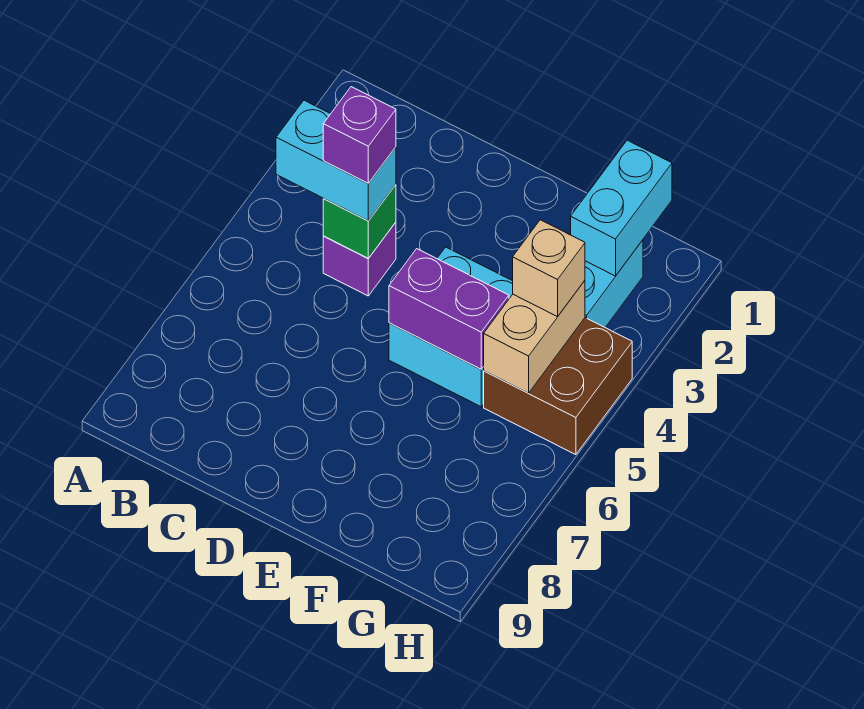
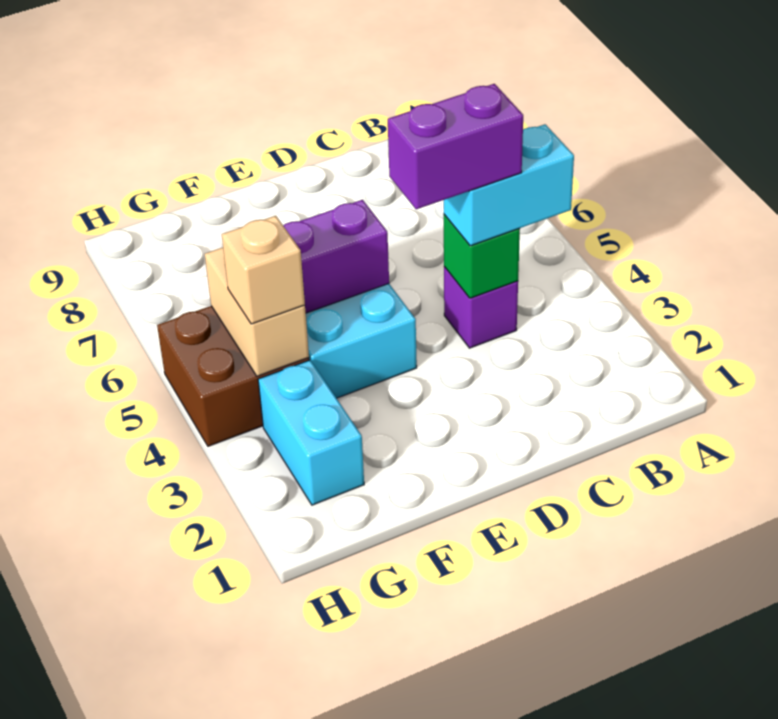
purple brick C4 level 4 -> purple brick C4:D4 level 4
cyan brick G1:G2 level 2 -> none

